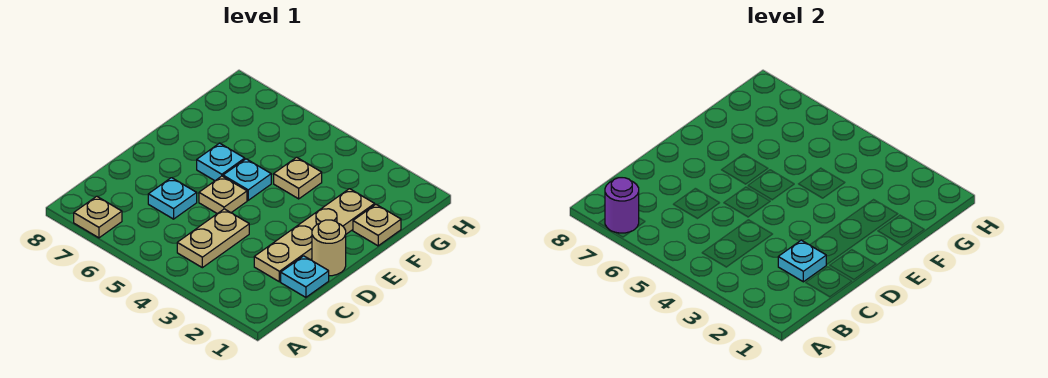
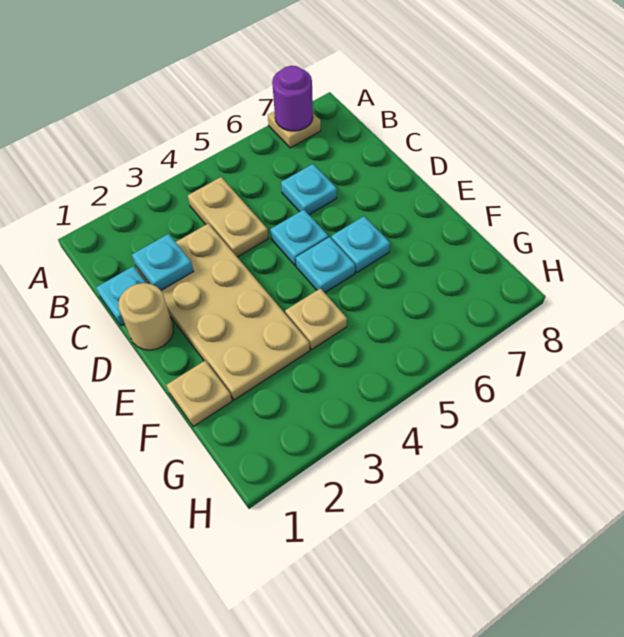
tan plate C2:F2 level 1 -> tan plate C2:F3 level 1
tan plate D5 level 1 -> cyan plate D5 level 1

